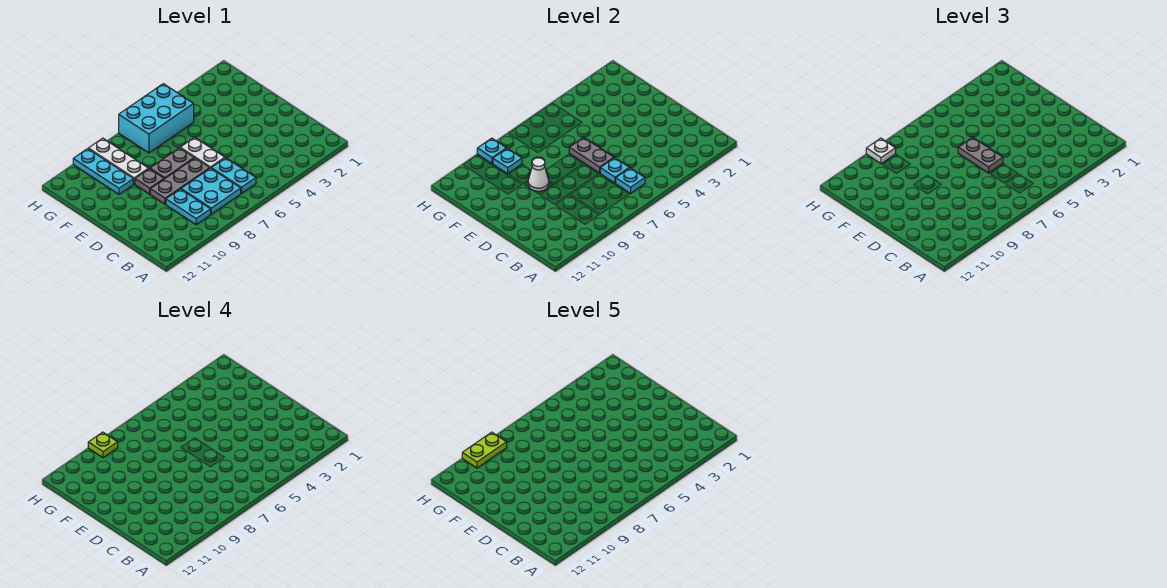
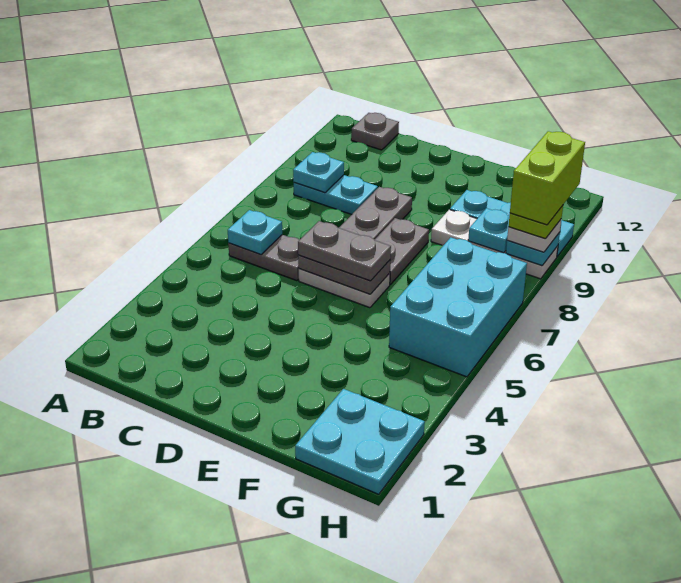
cyan plate B6:C6 level 1 -> grey plate B6:C6 level 1
cyan plate B7:C8 level 1 -> cyan plate G1:H2 level 1
cyan plate C6 level 2 -> cyan plate B9 level 2
grey plate E9 level 1 -> grey plate B12 level 1
white cone E9 level 2 -> none
lime plate H9:H10 level 5 -> lime brick H9:H10 level 5

